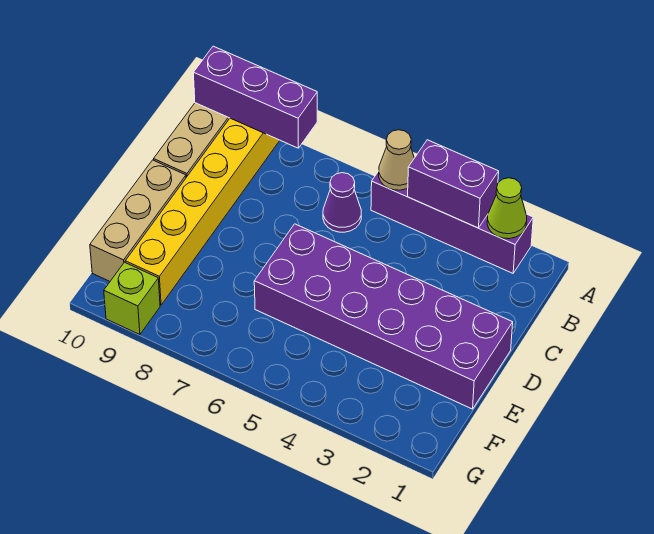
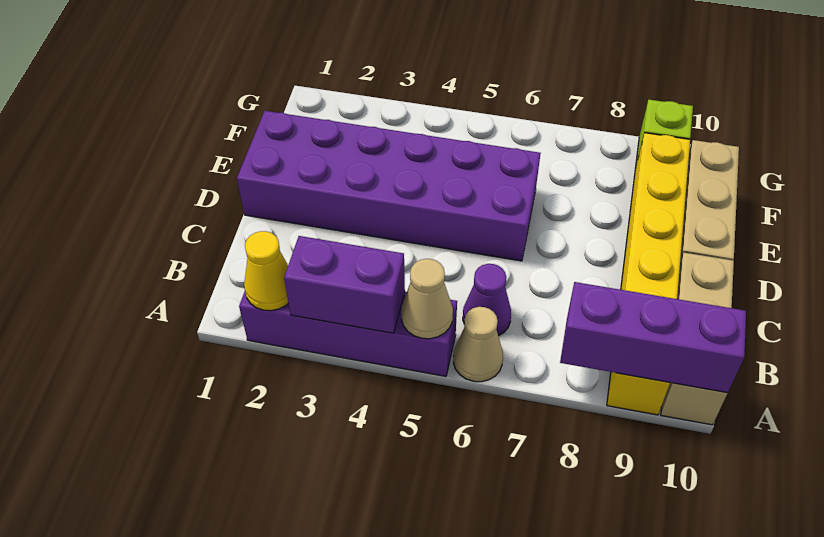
lime cone A2 level 2 -> yellow cone A2 level 2
none -> tan cone A6 level 1

